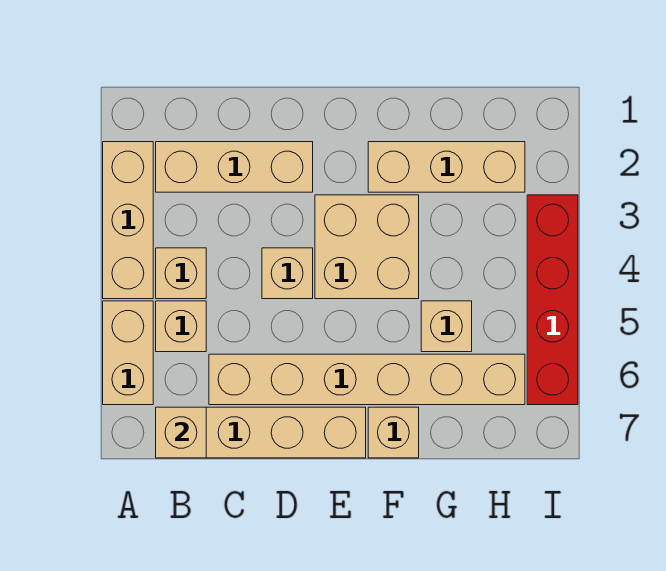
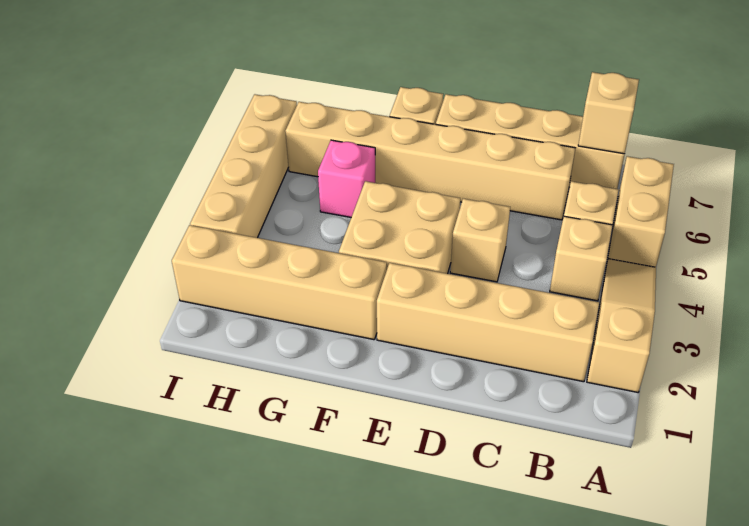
tan brick A2:A4 level 1 -> tan slope A2:A4 level 1 top 2
tan brick B2:D2 level 1 -> tan brick B2:E2 level 1
tan brick F2:H2 level 1 -> tan brick F2:I2 level 1
tan brick G5 level 1 -> pink brick G5 level 1
red brick I3:I6 level 1 -> tan brick I3:I6 level 1

